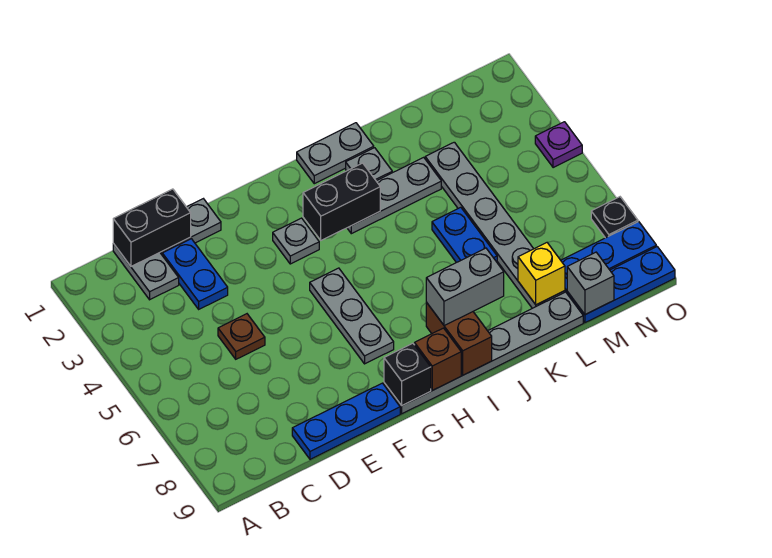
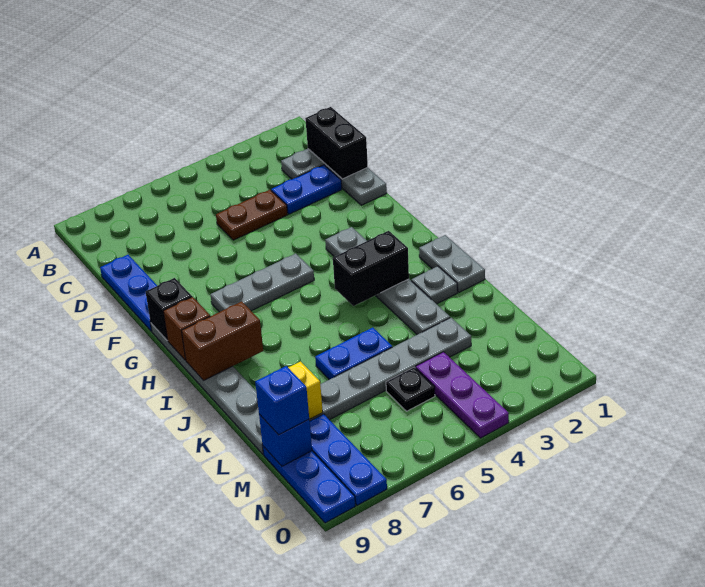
brown plate D5 level 1 -> brown plate D4:D5 level 1
black brick H3:I3 level 2 -> black brick I3:I4 level 2
grey brick I8:J8 level 3 -> none
grey brick M9 level 2 -> blue brick M9 level 2
none -> blue brick M9 level 3
purple plate O4 level 1 -> purple plate M4:O4 level 1
black plate O7 level 1 -> black plate M5 level 1

